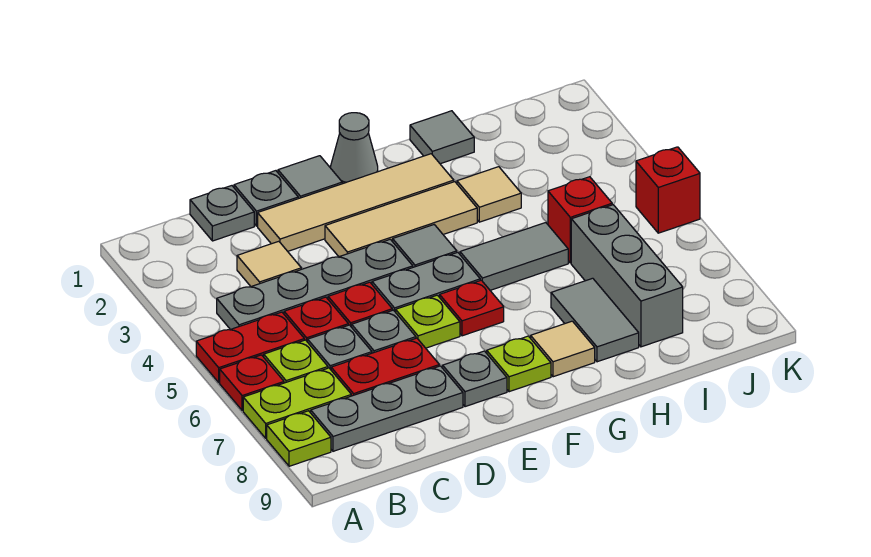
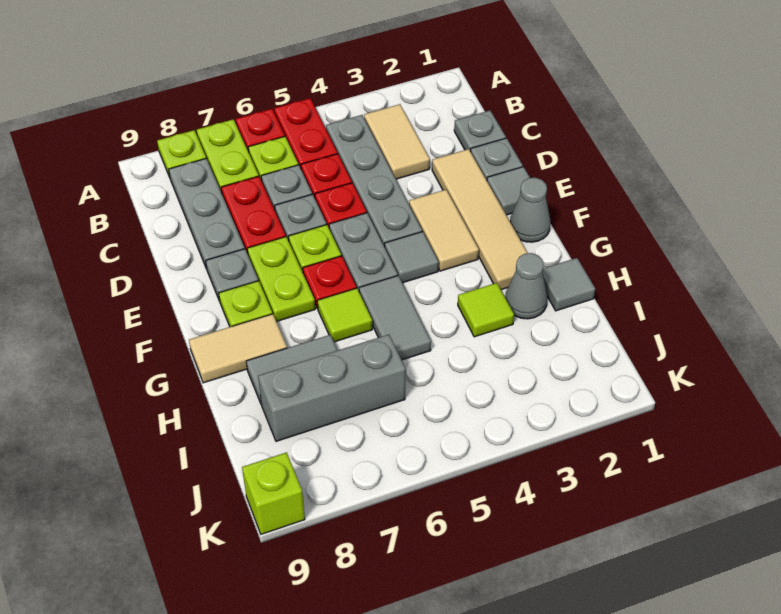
tan tile C3 level 1 -> tan tile B3:C3 level 1
tan tile E3:G3 level 1 -> tan tile E3:F3 level 1
none -> lime plate E7:F7 level 1
none -> lime tile G6 level 1
tan tile G8 level 1 -> tan tile G8:G9 level 1
none -> grey cone H2 level 1
tan tile H3 level 1 -> lime tile H3 level 1
red brick I5 level 1 -> none
red brick K5 level 1 -> none
none -> lime brick K9 level 1

